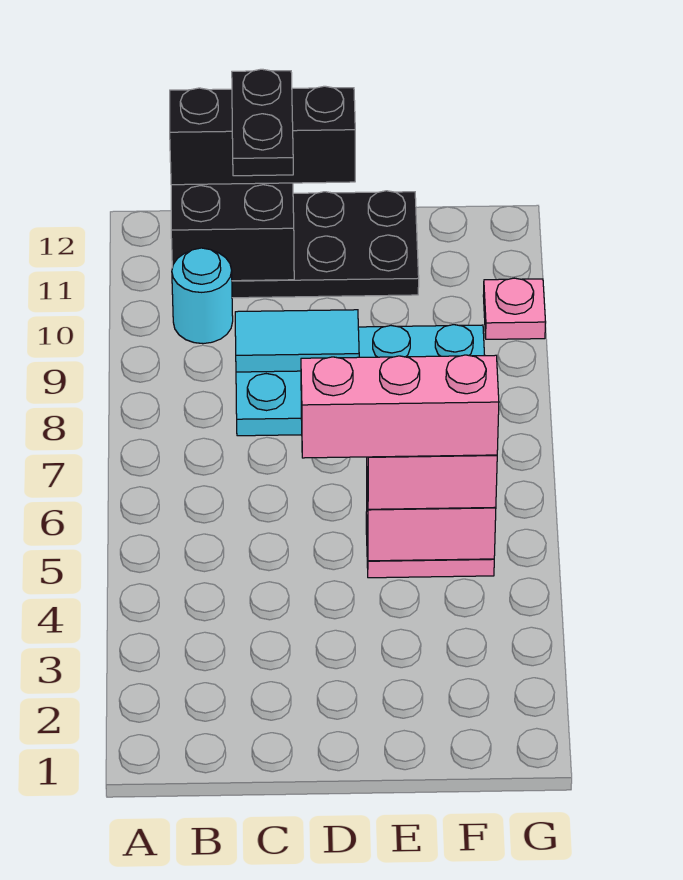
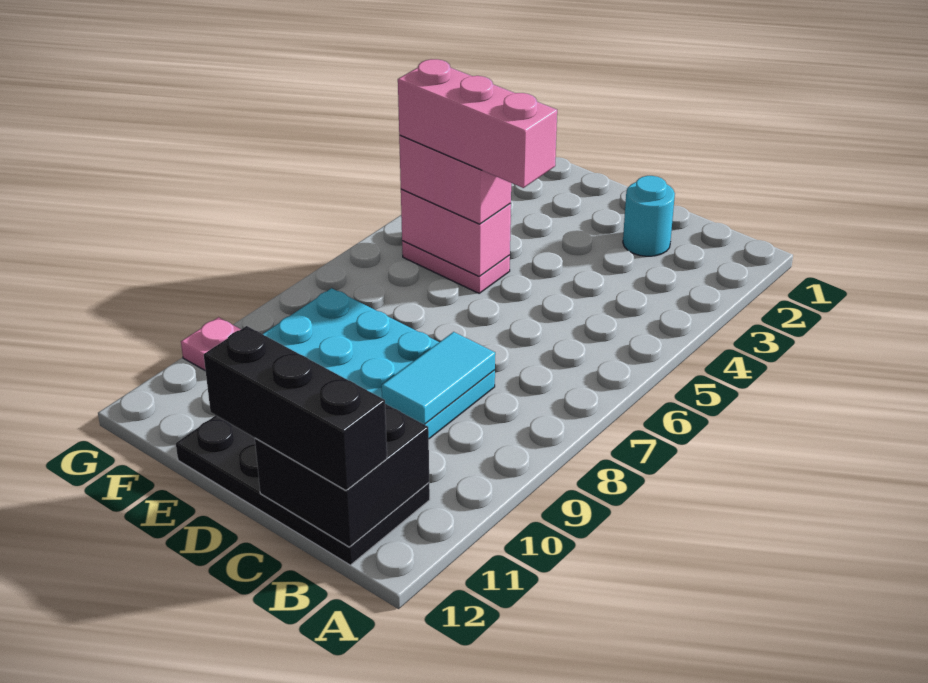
cyan round brick B10 level 1 -> cyan round brick C2 level 1
cyan tile C9:D9 level 2 -> cyan tile C8:C9 level 2
black plate C11:C12 level 4 -> none

